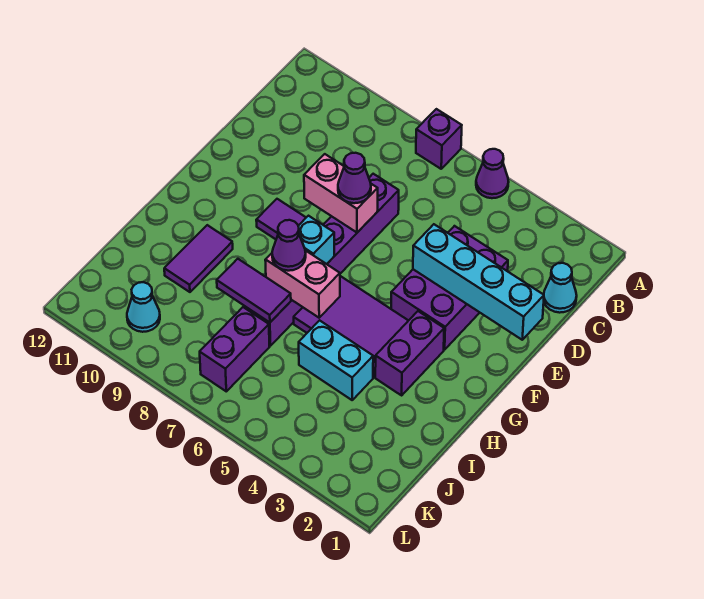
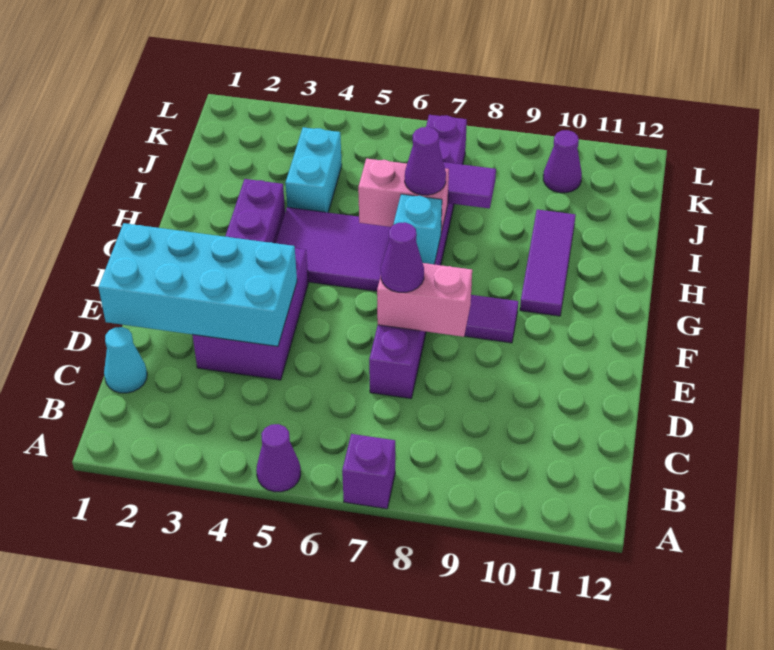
cyan brick E1:E4 level 2 -> cyan brick D1:E4 level 2
purple tile H10:I10 level 1 -> purple tile G10:I10 level 1
cyan brick I4:I5 level 1 -> cyan brick I4:J4 level 1
cyan cone K10 level 1 -> purple cone K10 level 1

